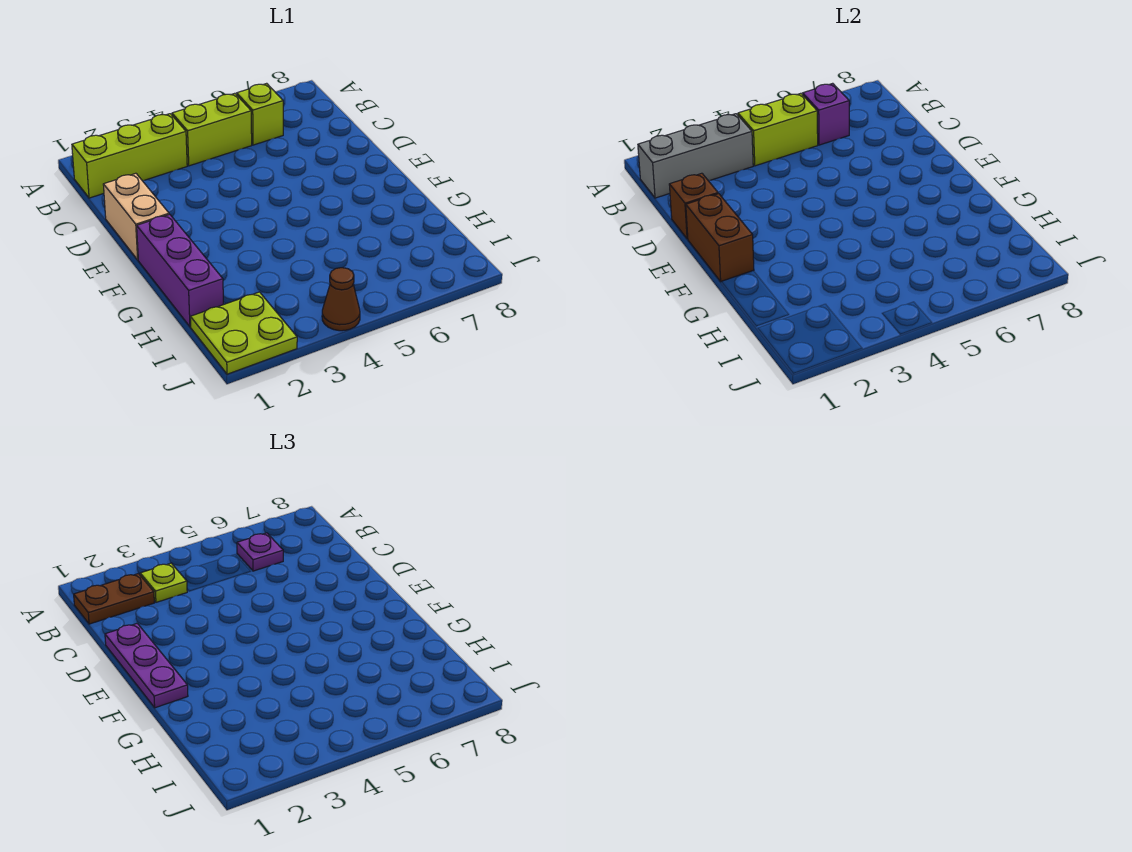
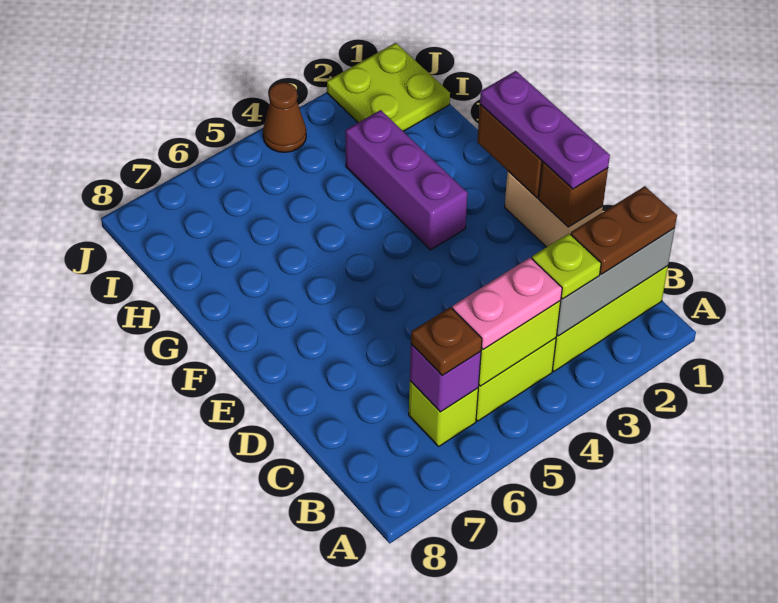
none -> pink plate B4:B5 level 3
purple plate B6 level 3 -> brown plate B6 level 3
purple brick F1:H1 level 1 -> purple brick F3:H3 level 1

